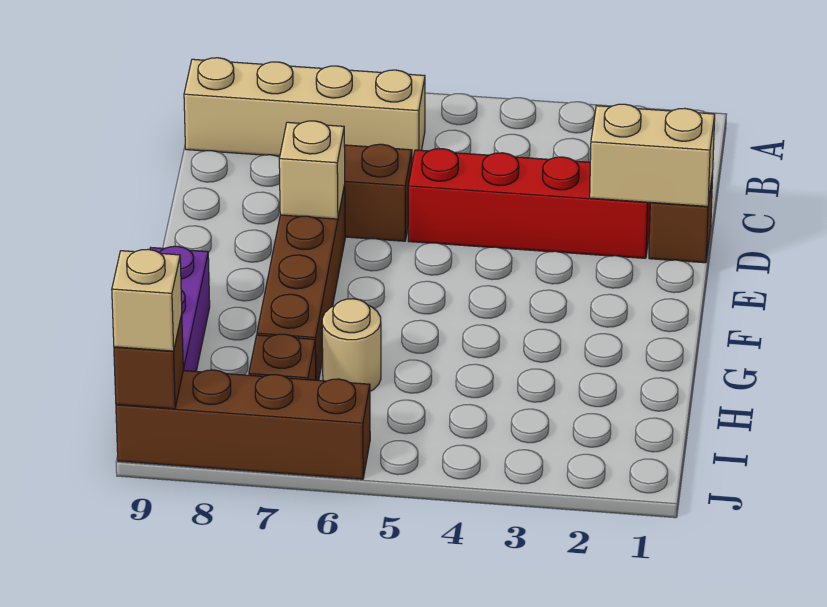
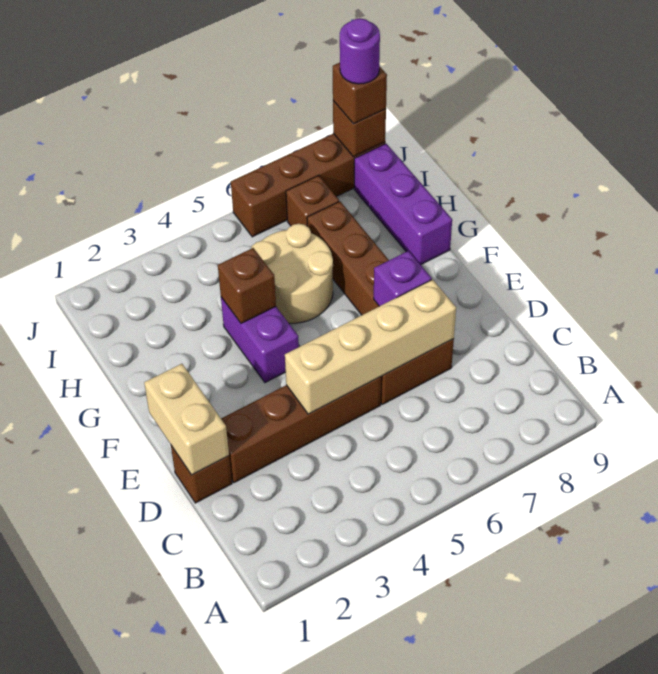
tan brick B6:B9 level 1 -> tan brick D4:D7 level 2
tan brick D1:D2 level 2 -> tan brick D1:E1 level 2
red brick D2:D5 level 1 -> brown brick D2:D5 level 1
tan brick E7 level 2 -> purple brick E7 level 2
none -> purple brick F4:G4 level 1
none -> brown brick G4 level 2
tan round brick H6 level 1 -> tan round brick G5:H6 level 1
tan brick J9 level 3 -> brown brick J9 level 3
none -> purple round brick J9 level 4

